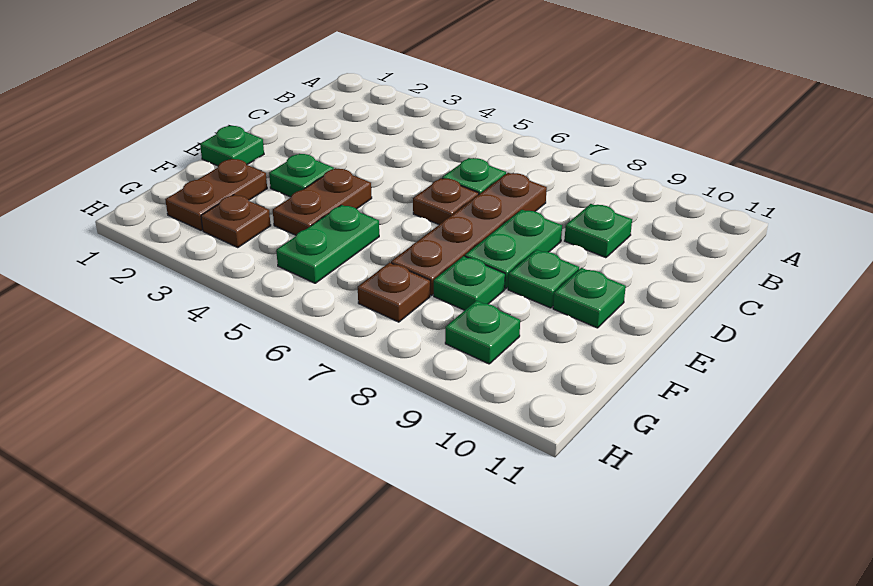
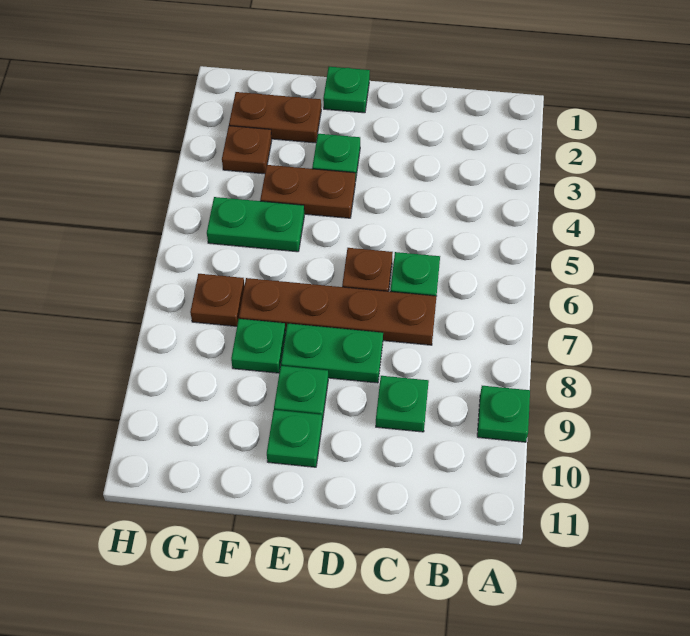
green plate G9 level 1 -> green plate A9 level 1

